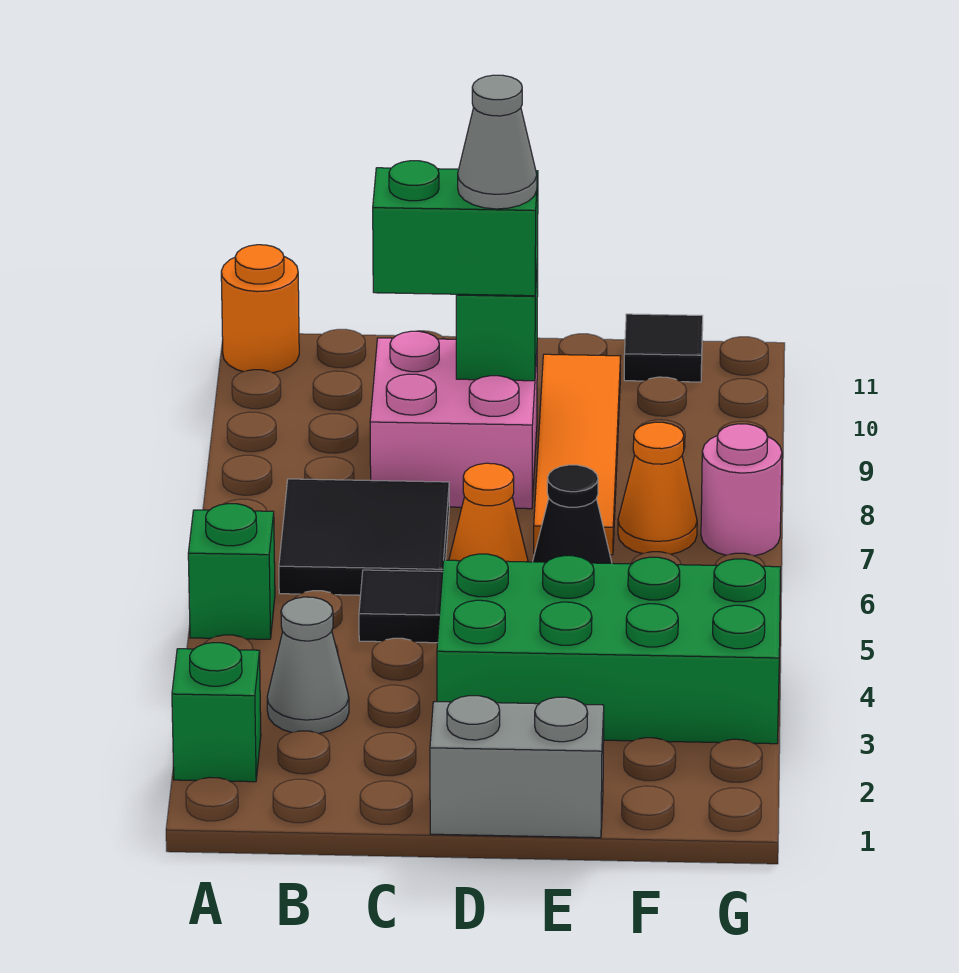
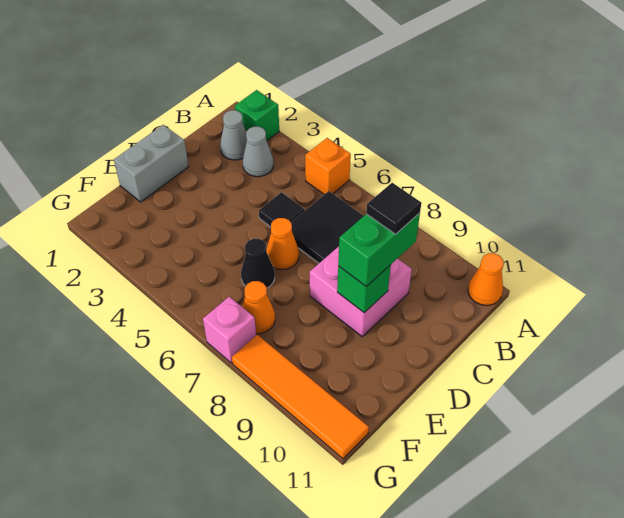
green brick A5 level 1 -> orange brick A5 level 1
orange round brick A11 level 1 -> orange cone A11 level 1
green brick D3:G4 level 1 -> none
grey cone D9 level 4 -> grey cone B2 level 1
orange tile E7:E10 level 1 -> orange tile G8:G11 level 1
black tile F11 level 1 -> black tile C9 level 4
pink round brick G7 level 1 -> pink brick G7 level 1

